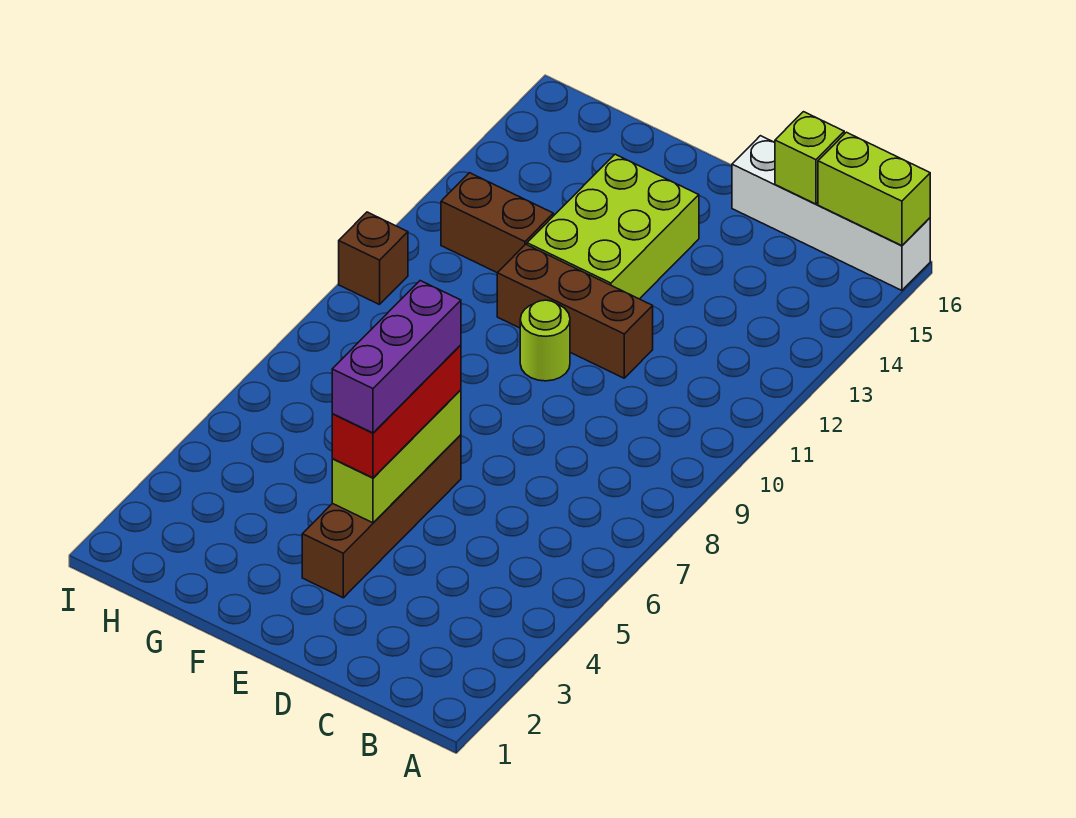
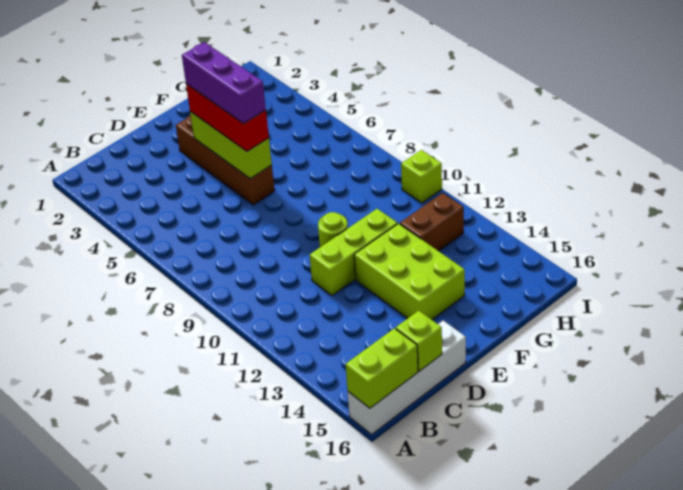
brown brick D11:F11 level 1 -> lime brick D11:F11 level 1
brown brick I10 level 1 -> lime brick I10 level 1

